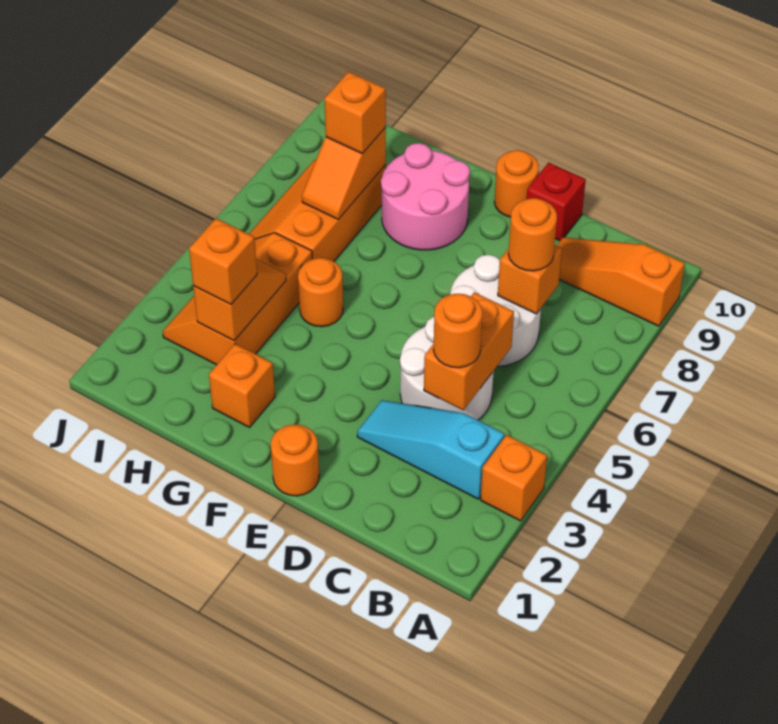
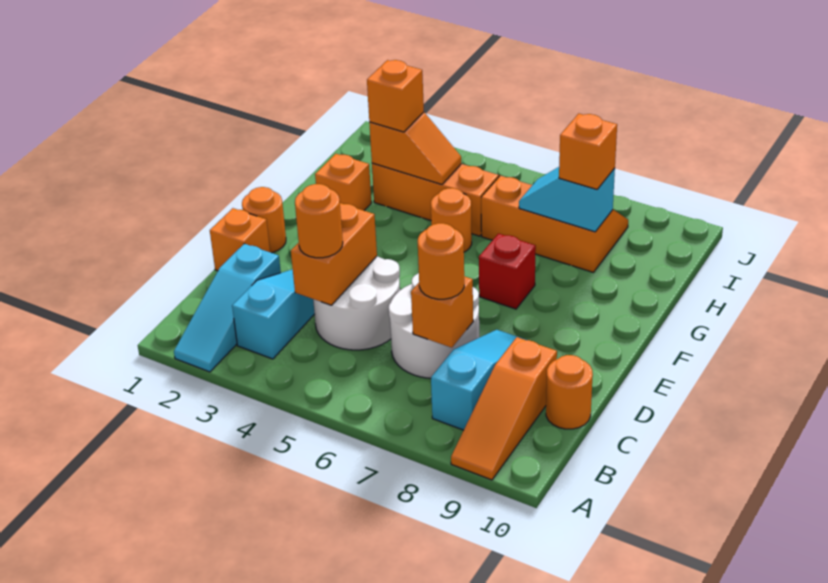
none -> cyan slope A2:C2 level 1 top C
orange brick A3 level 1 -> orange brick D1 level 1
orange slope A9:C9 level 1 top A -> orange slope A9:C9 level 1 top C
none -> cyan slope B8:D8 level 1 top B
orange brick C4:C5 level 2 -> orange brick C4:D4 level 2
red brick D10 level 1 -> red brick F7 level 1
orange round brick E10 level 1 -> orange round brick C10 level 1
pink round brick F8:G9 level 1 -> none
orange slope H7:H8 level 2 top 8 -> cyan slope H7:H8 level 2 top 8

